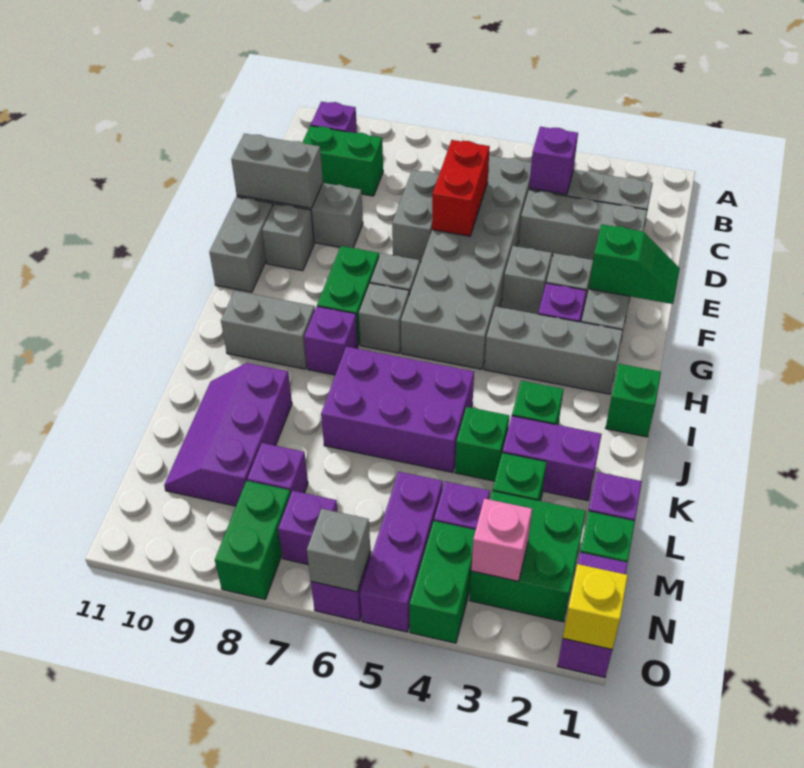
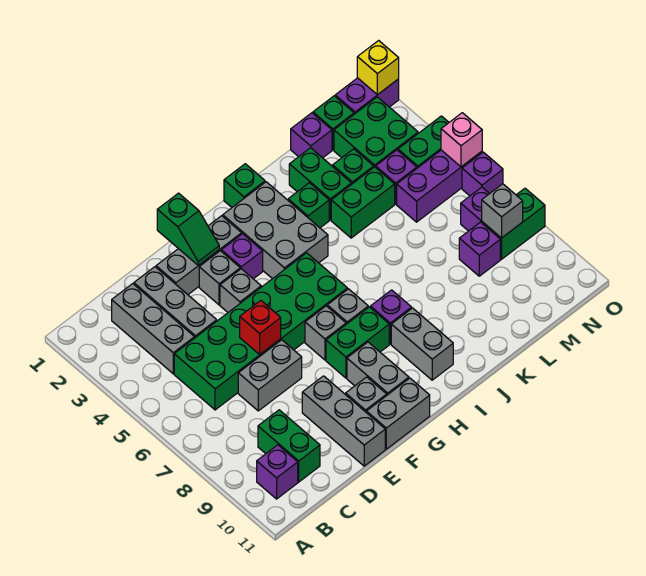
purple brick C4 level 2 -> none
grey brick C5:H6 level 1 -> green brick C5:H6 level 1
red brick D6:E6 level 2 -> red brick E6 level 2
grey brick E10:E11 level 2 -> grey brick G9:G10 level 1
green slope F1:F2 level 2 top 2 -> green slope F1:F2 level 2 top 1
grey brick H2:H4 level 1 -> grey brick H2:I4 level 1
purple brick J5:K7 level 1 -> none
purple brick K2:K3 level 1 -> green brick K2:K3 level 1
green brick K4 level 1 -> green brick K4:L4 level 1
purple slope K9:M10 level 1 top 9 -> none
pink brick N3 level 2 -> pink brick O5 level 2
grey brick O6 level 2 -> grey brick N8 level 2

